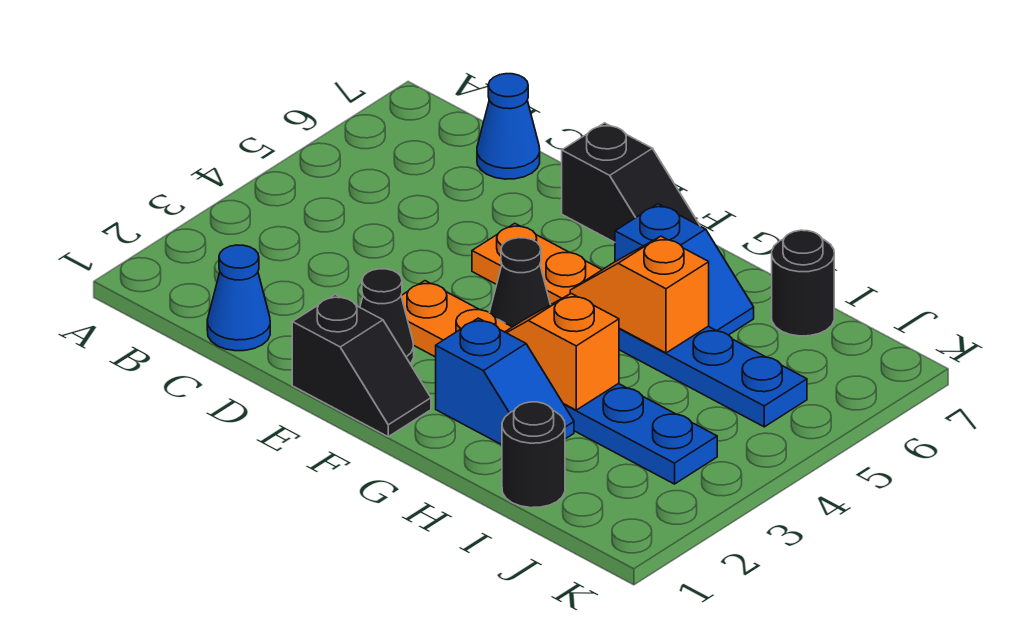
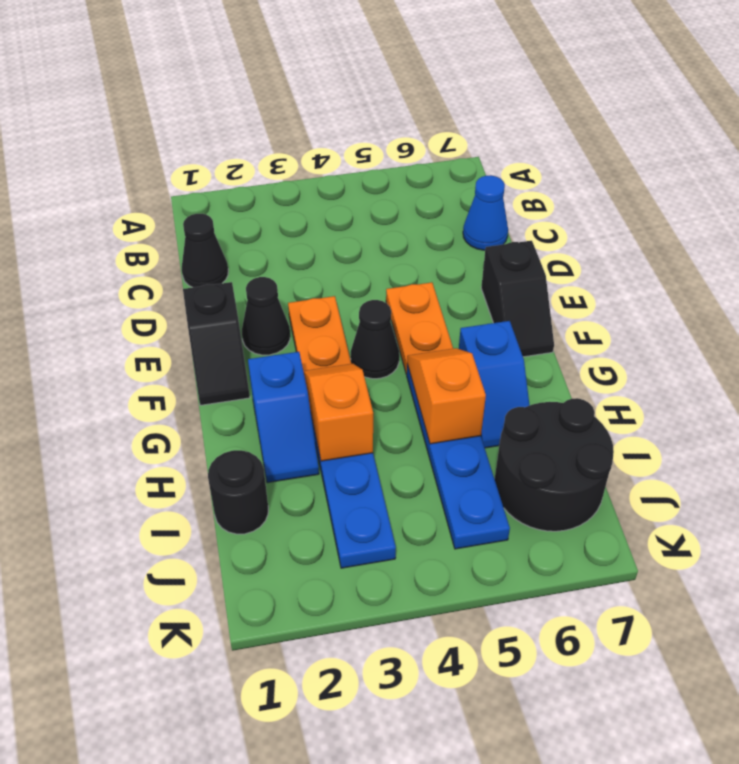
blue cone C1 level 1 -> black cone C1 level 1
black round brick I7 level 1 -> black round brick I6:J7 level 1

